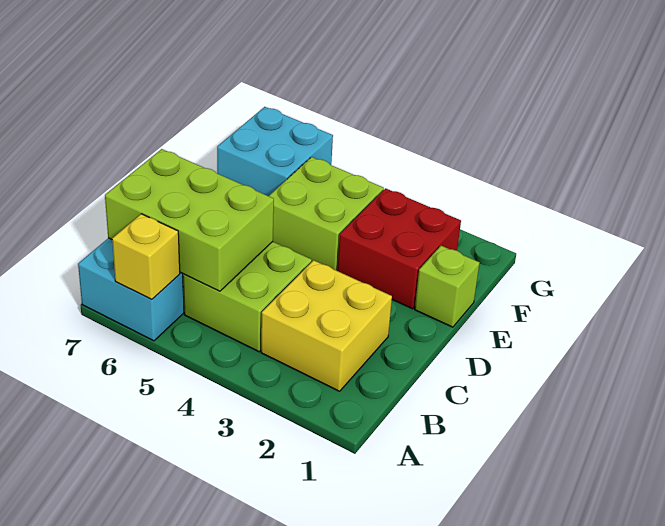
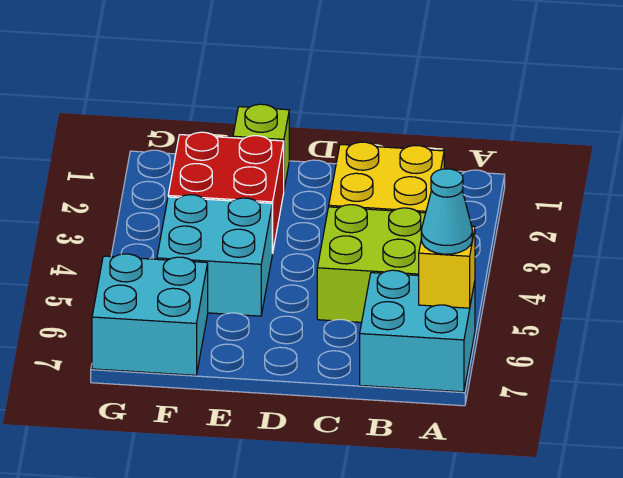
none -> cyan cone A6 level 3
lime brick B5:C7 level 2 -> none
lime brick E4:F5 level 1 -> cyan brick E4:F5 level 1

